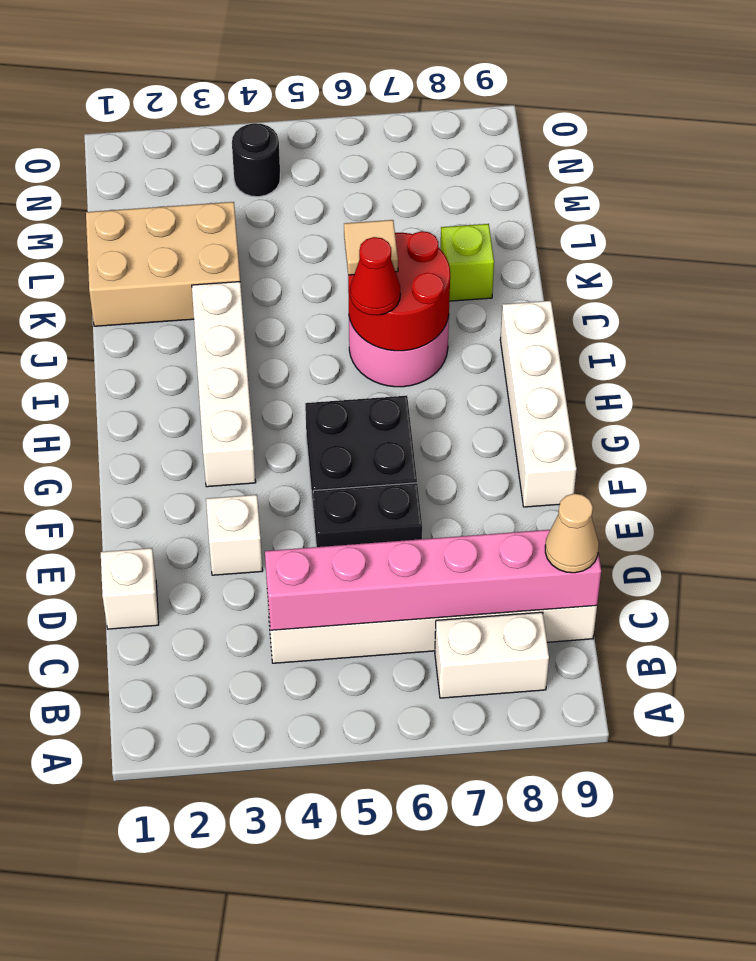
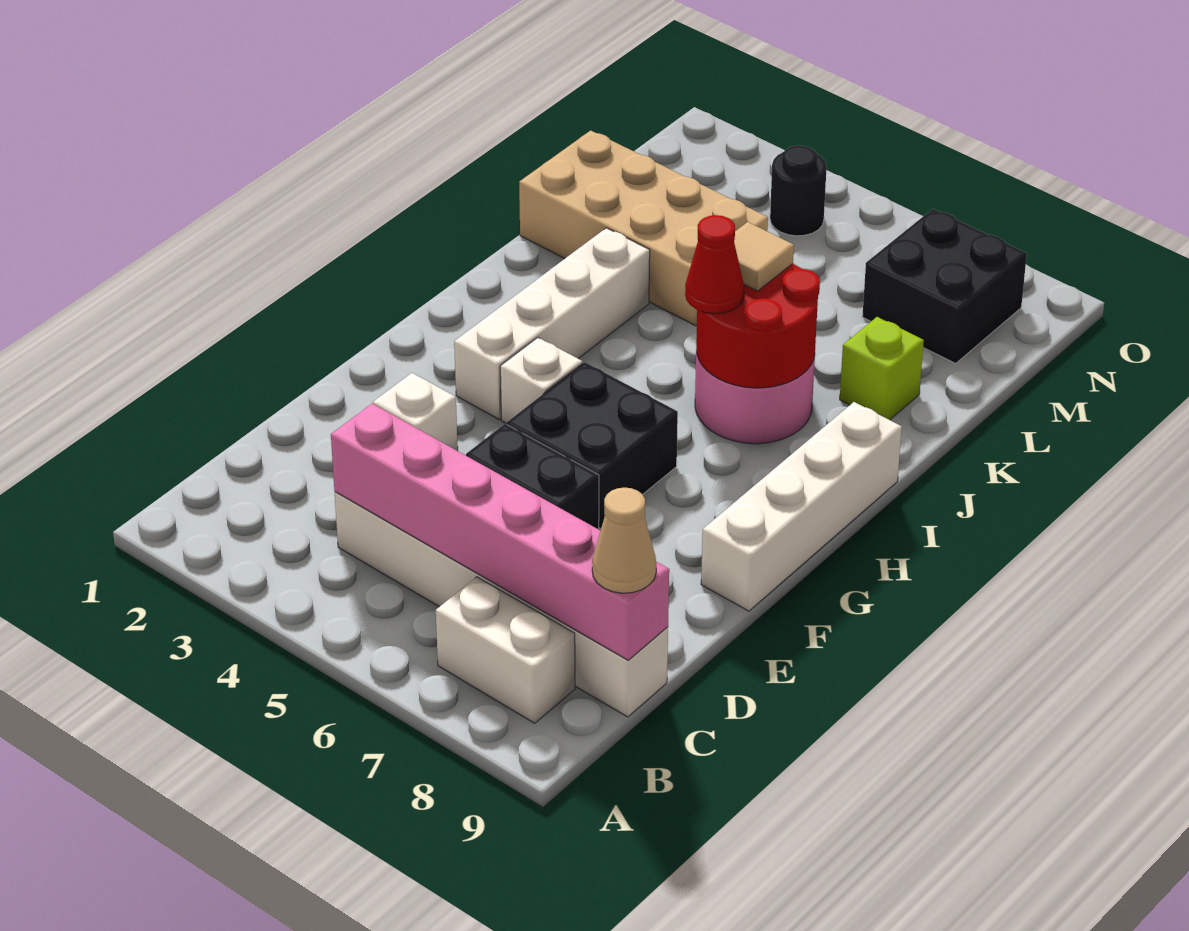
white brick D1 level 1 -> white brick G4 level 1
tan brick K1:L3 level 1 -> tan brick K1:L4 level 1
none -> black brick M7:N8 level 1

